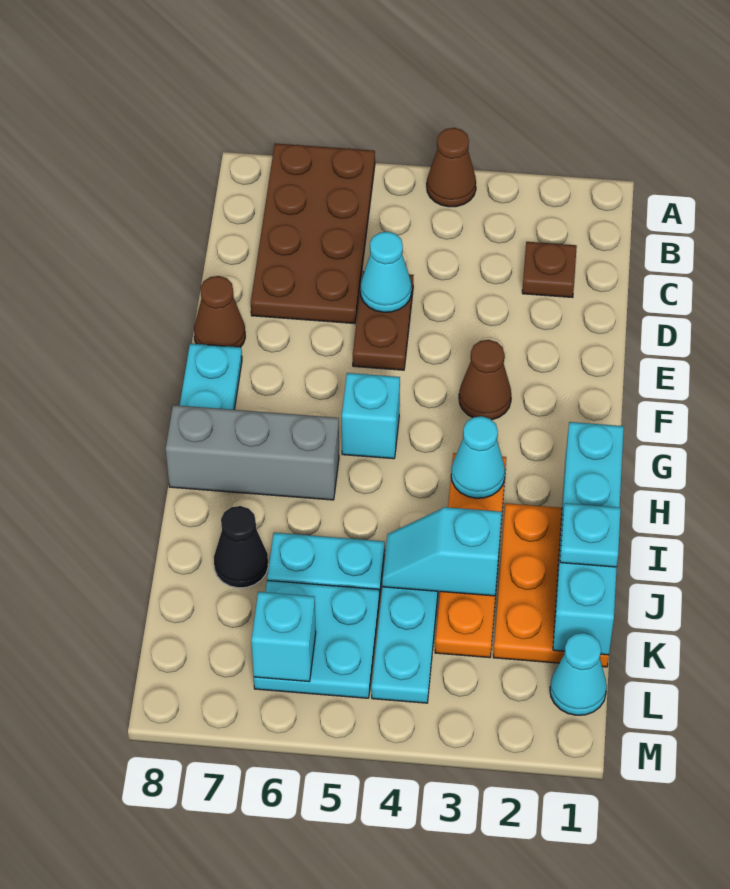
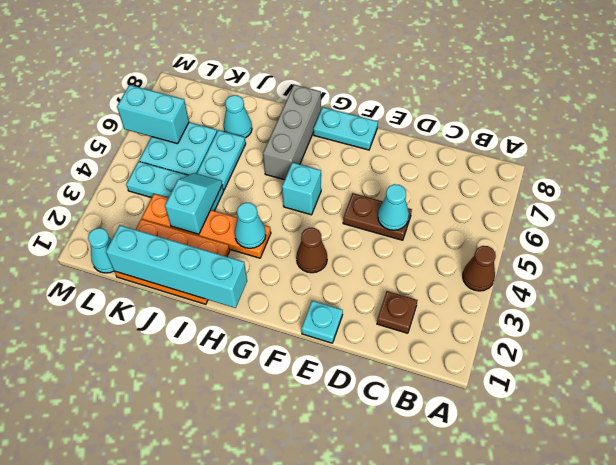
brown plate A6:D7 level 1 -> none
brown cone E8 level 1 -> none
cyan plate J1 level 3 -> cyan plate E1 level 1
black cone J7 level 1 -> cyan cone J7 level 1
cyan brick L6 level 2 -> cyan brick L6:M6 level 2

